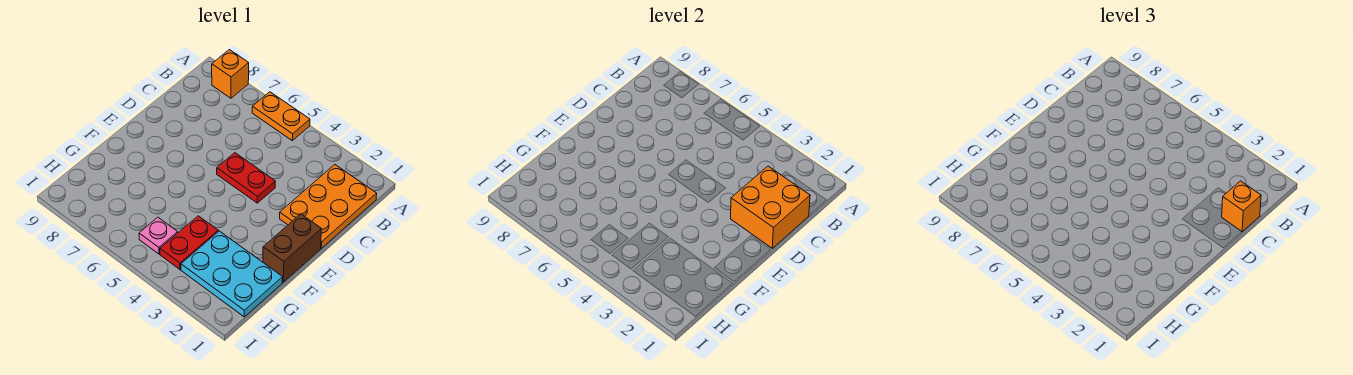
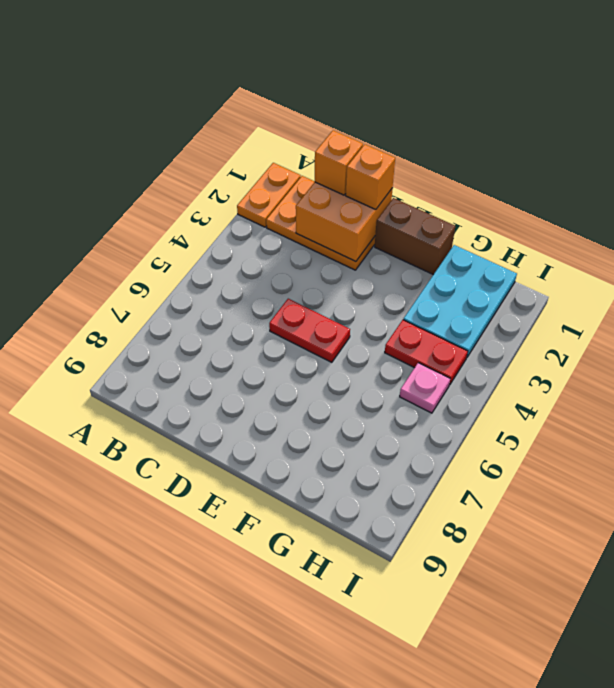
orange plate A5:A6 level 1 -> orange plate A1:A2 level 1
orange brick A8 level 1 -> orange brick D1 level 3
red plate D4:D5 level 1 -> red plate D5:E5 level 1

